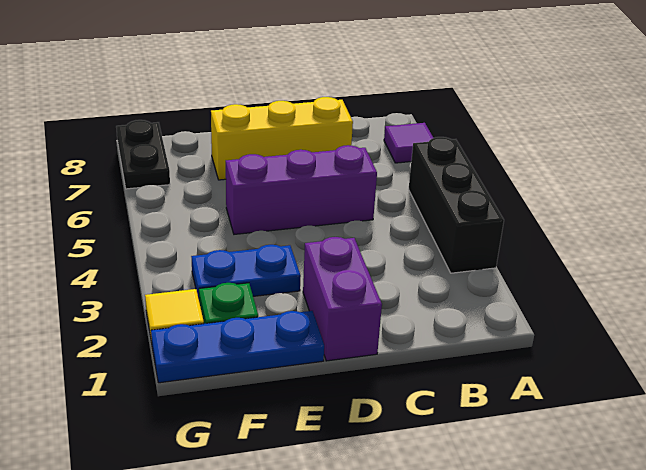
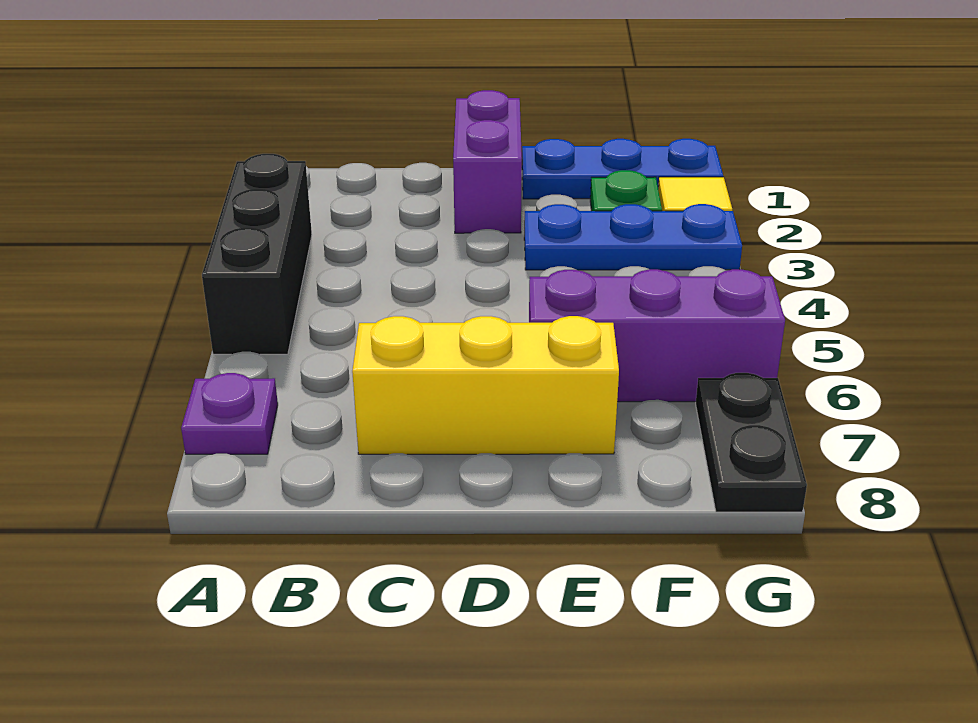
purple tile A7 level 1 -> purple plate A7 level 1
purple brick C5:E5 level 1 -> purple brick E6:G6 level 1
blue plate E3:F3 level 1 -> blue plate E3:G3 level 1

